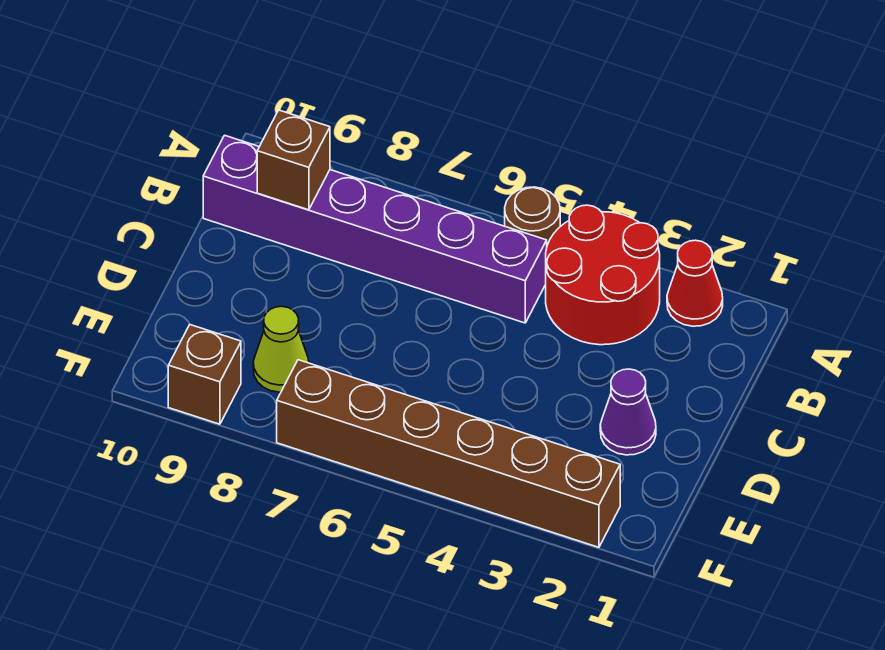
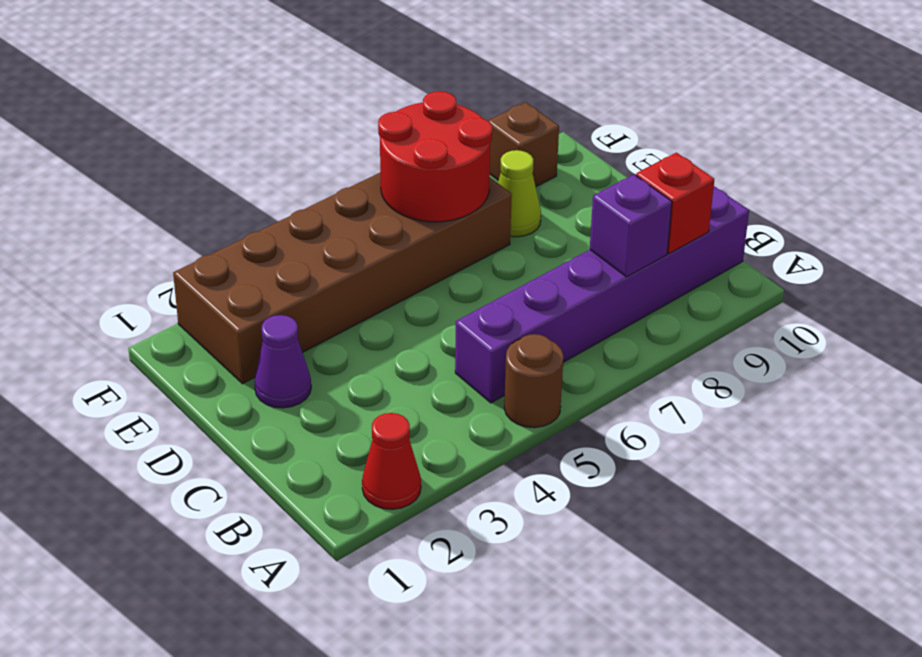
red round brick A3:B4 level 1 -> red round brick E6:F7 level 2
none -> purple brick B8 level 2
brown brick B9 level 2 -> red brick B9 level 2
brown brick F2:F7 level 1 -> brown brick E2:F7 level 1

